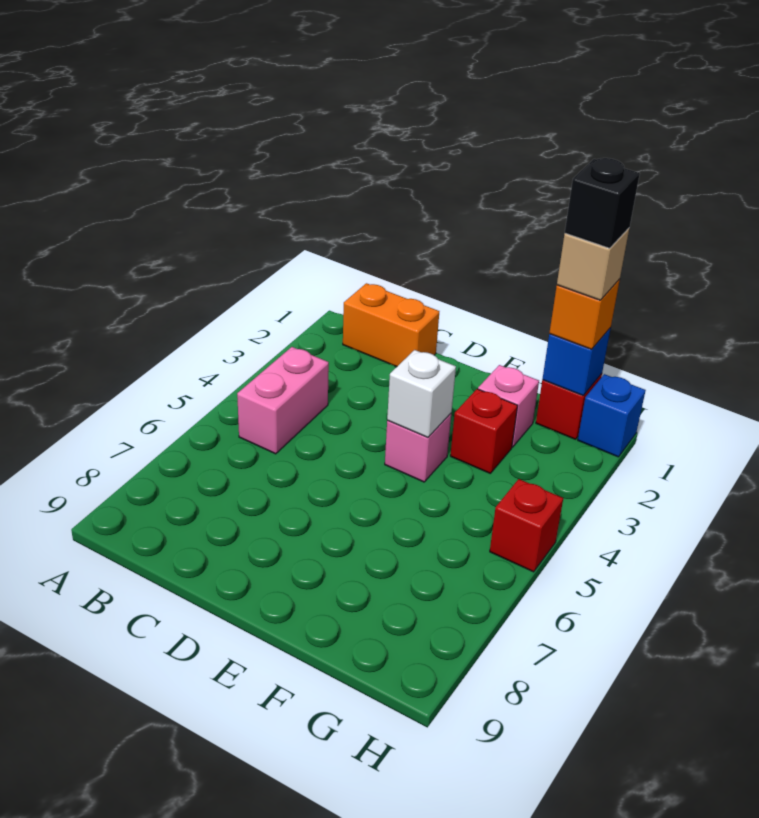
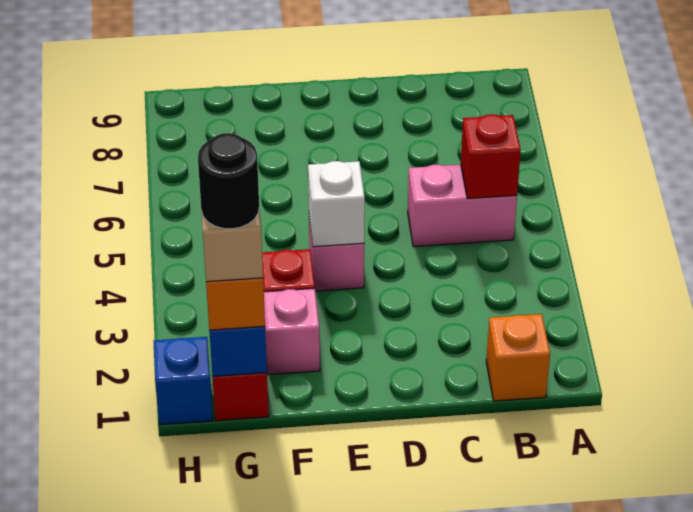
orange brick B1:C1 level 1 -> orange brick B1 level 1
pink brick B4:B5 level 1 -> pink brick B5:C5 level 1
black brick G1 level 5 -> black round brick G1 level 5
red brick H5 level 1 -> red brick B5 level 2

